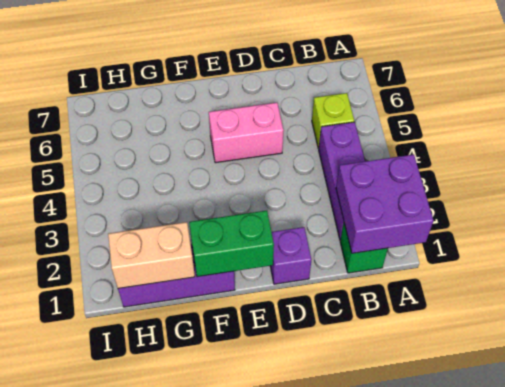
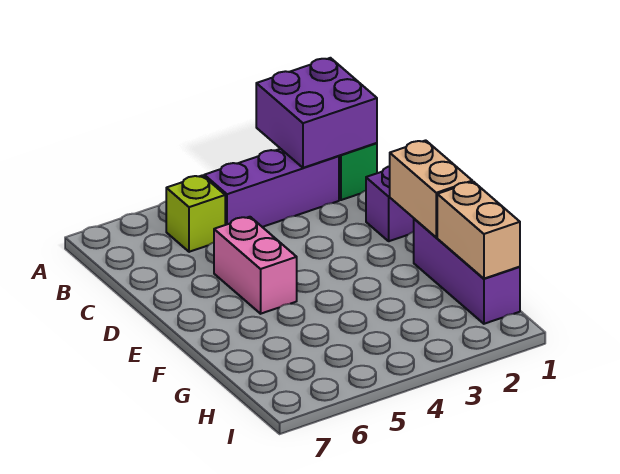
green brick E1:F1 level 2 -> tan brick E1:F1 level 2

